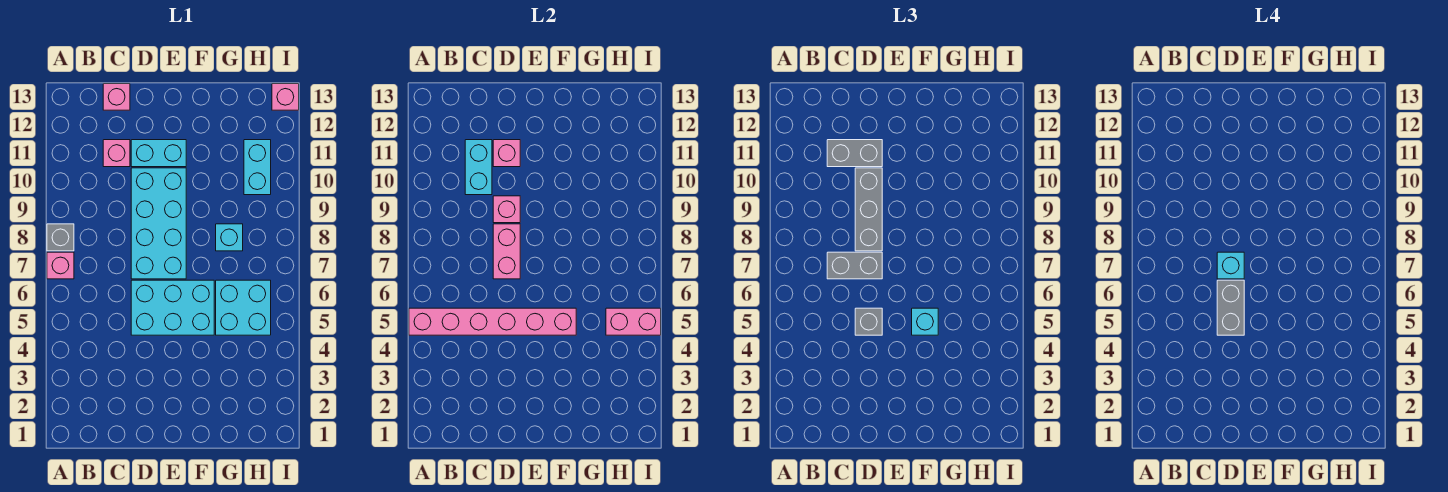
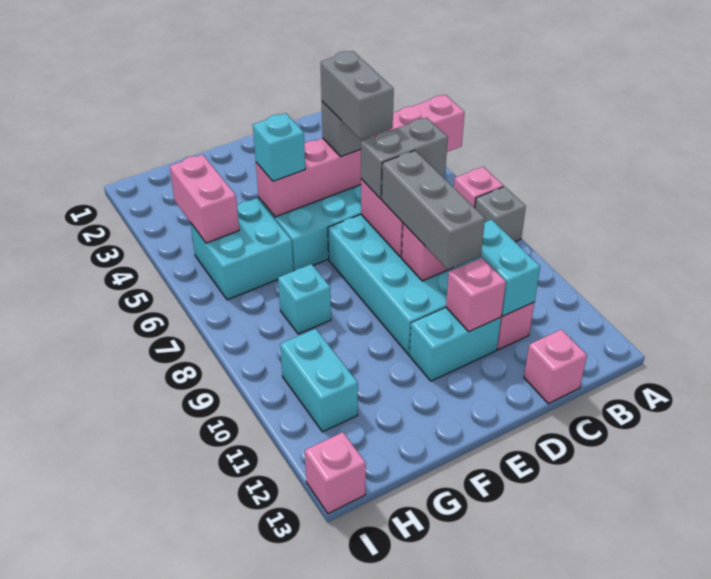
grey brick C11:D11 level 3 -> none
cyan brick D7 level 4 -> none
pink brick H5:I5 level 2 -> pink brick H4:H5 level 2

